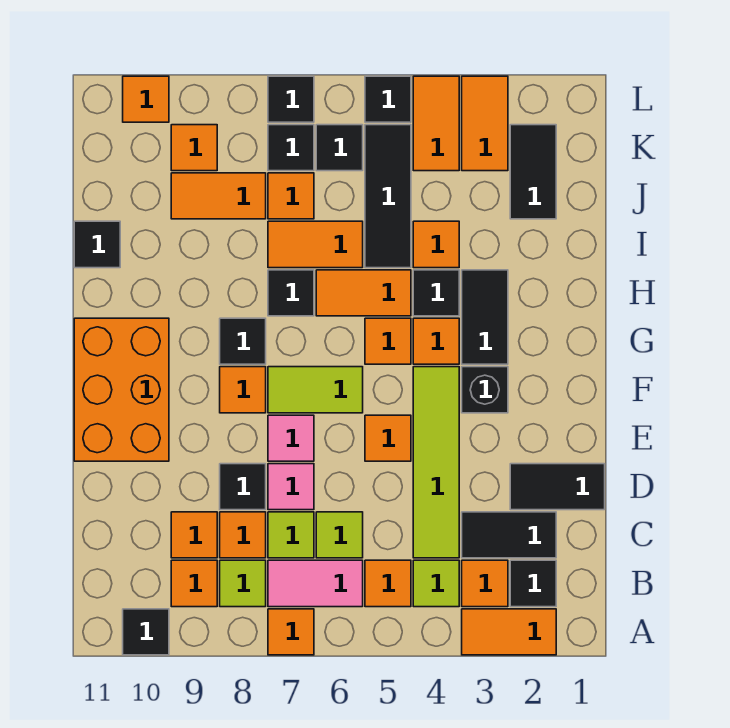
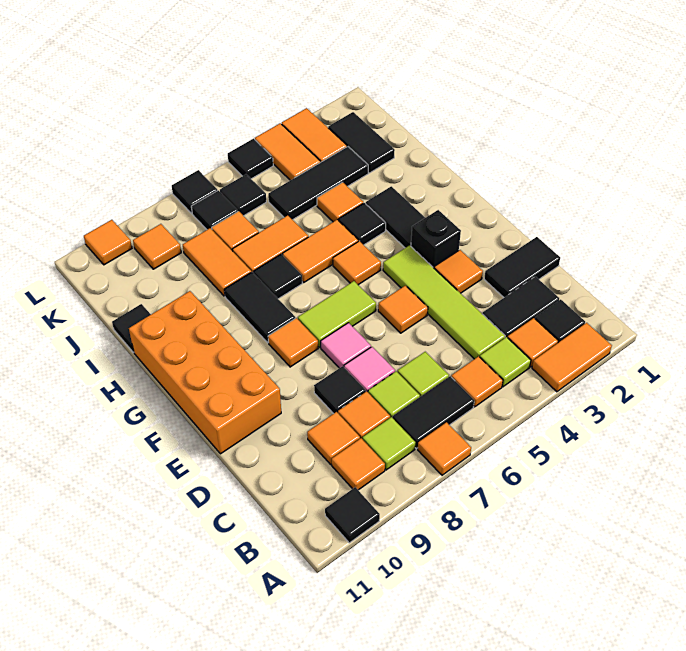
pink tile B6:B7 level 1 -> black tile B6:B7 level 1
orange brick E10:G11 level 1 -> orange brick E10:H11 level 1
orange tile G4 level 1 -> orange tile E3 level 1
black tile G8 level 1 -> black tile G8:H8 level 1
black tile I5:K5 level 1 -> black tile J3:J5 level 1
orange tile J8:J9 level 1 -> orange tile I8:J8 level 1

